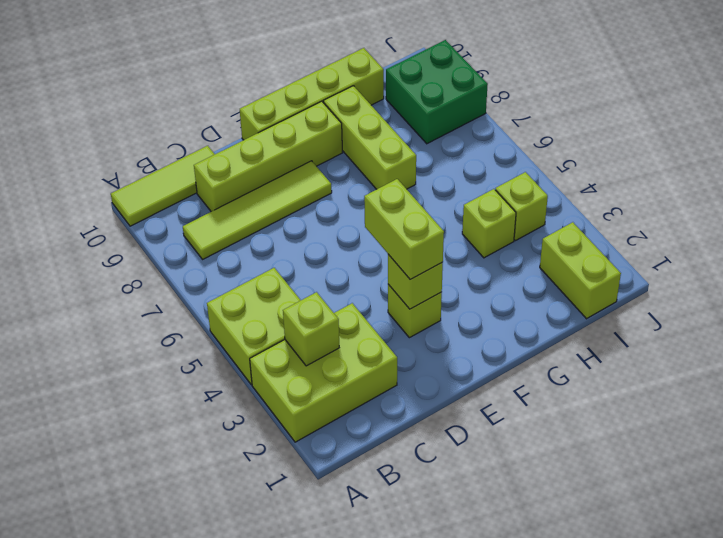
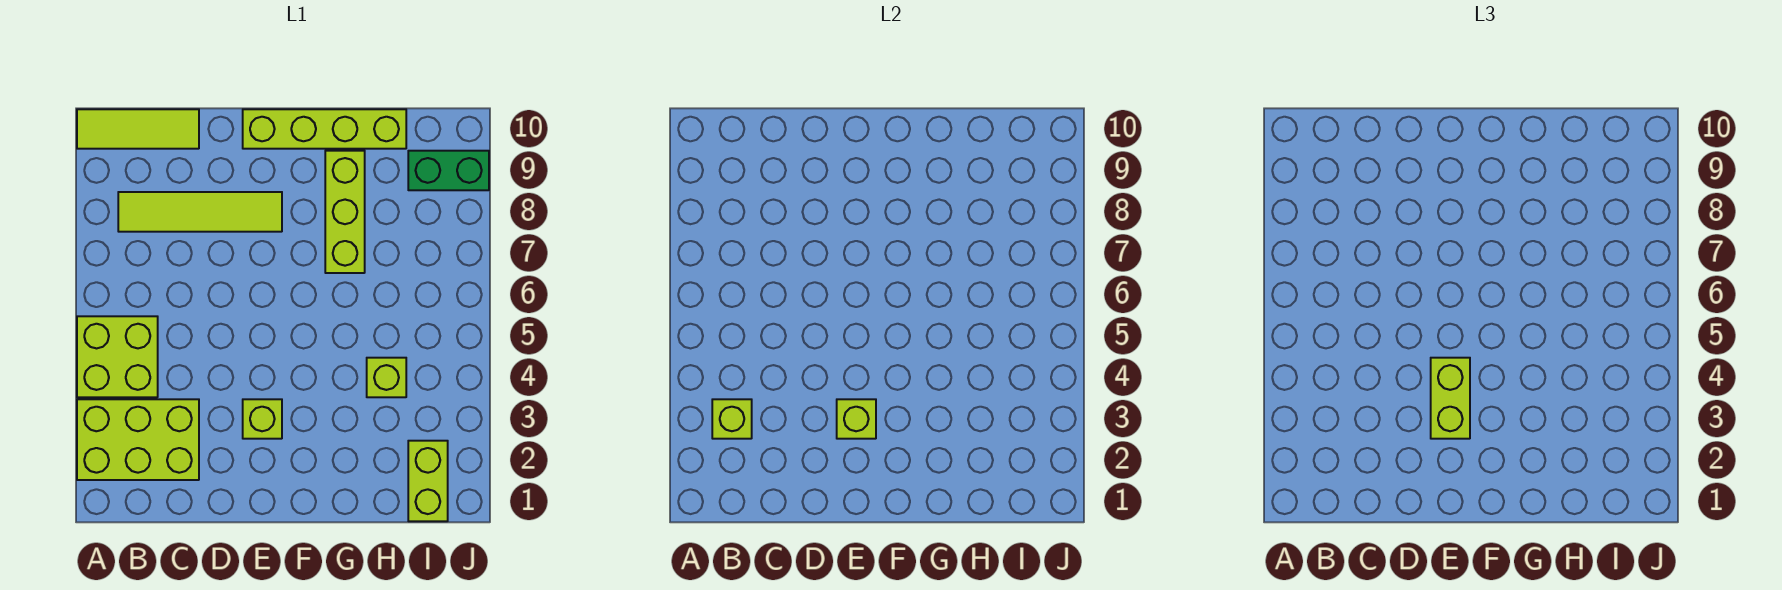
lime brick C9:F9 level 1 -> none
lime brick I4 level 1 -> none
green brick I8:J9 level 1 -> green brick I9:J9 level 1

